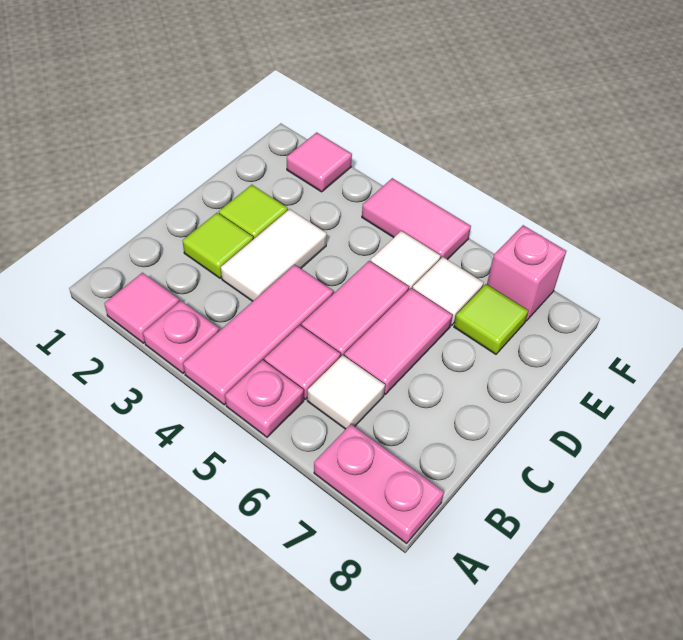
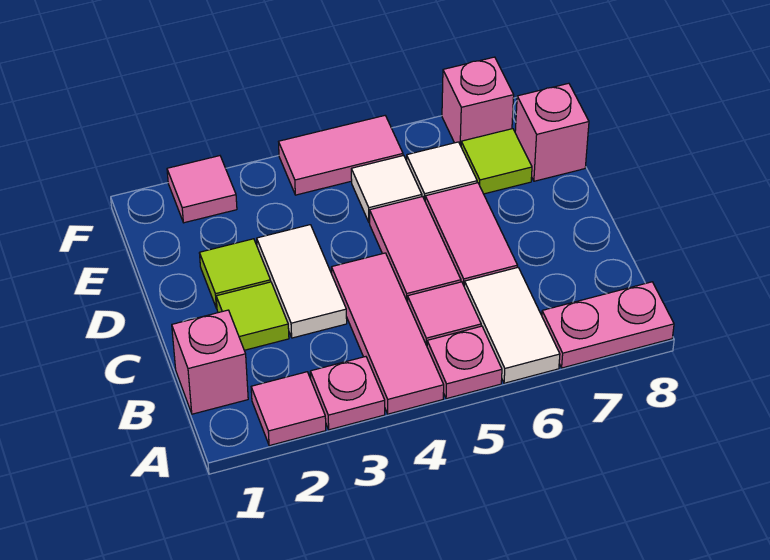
none -> pink brick B1 level 1
white tile B6 level 1 -> white tile A6:B6 level 1
none -> pink brick E8 level 1

